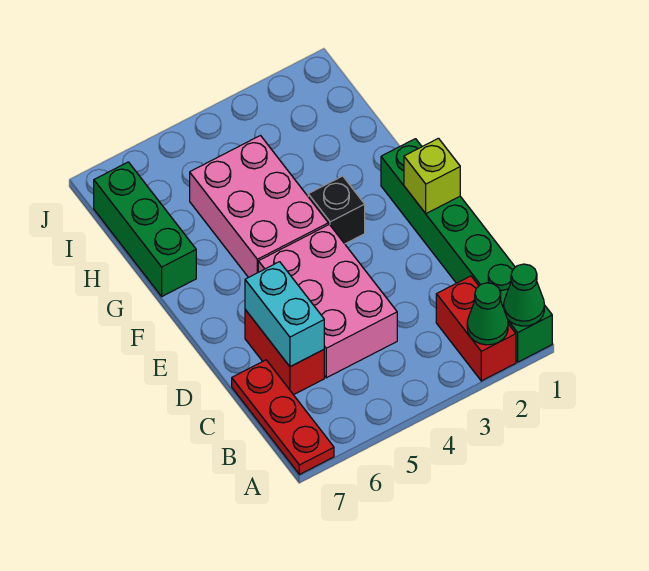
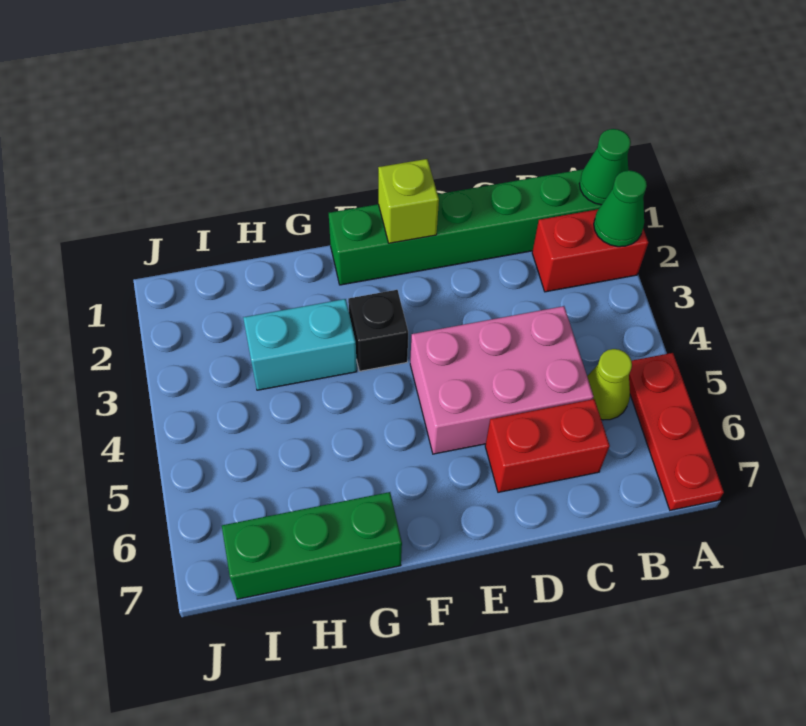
red plate A7:C7 level 1 -> red plate A5:A7 level 1
none -> lime cone B5 level 1
cyan brick C6:D6 level 2 -> cyan brick G3:H3 level 1
pink brick F4:H5 level 1 -> none

